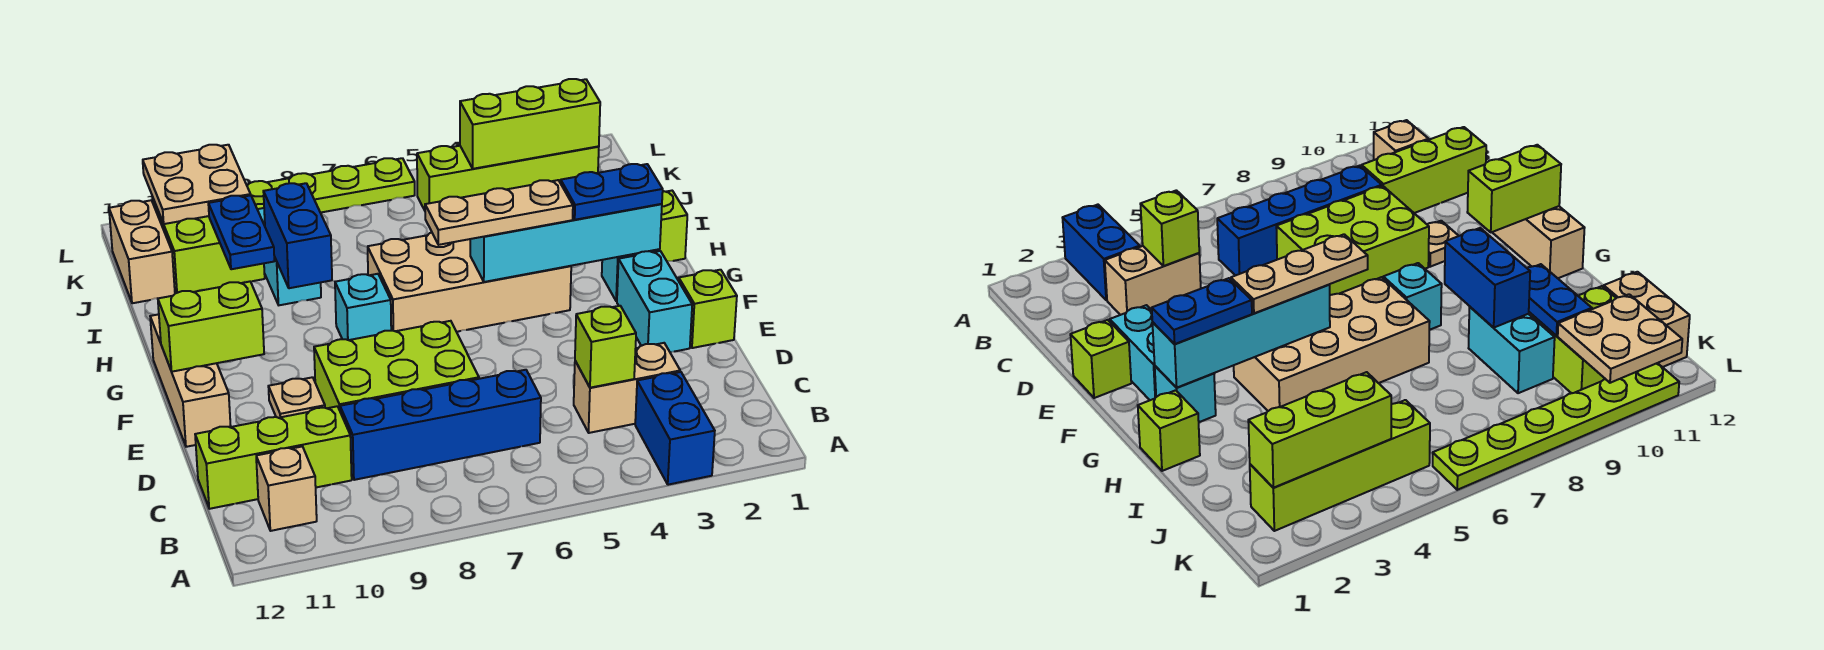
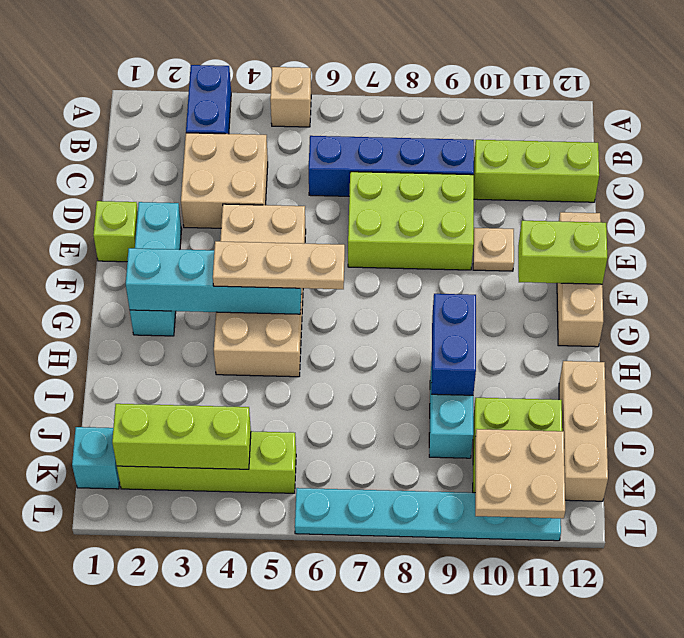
tan brick B11 level 1 -> tan brick A5 level 1
tan brick C3:C4 level 1 -> tan brick C3:D4 level 1
lime brick C4 level 2 -> none
blue plate G2:G3 level 3 -> none
tan brick G4:H7 level 1 -> tan brick E4:H5 level 1
cyan brick G8 level 1 -> cyan brick K1 level 1
lime brick H1 level 1 -> none
blue plate I10:J10 level 2 -> none
tan brick J12:K12 level 1 -> tan brick I12:K12 level 1
lime plate L6:L11 level 1 -> cyan plate L6:L11 level 1

